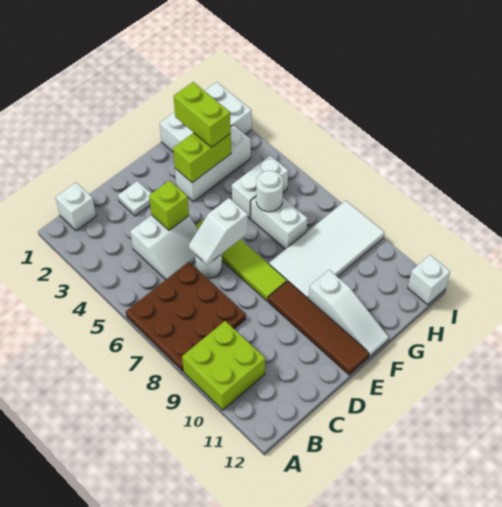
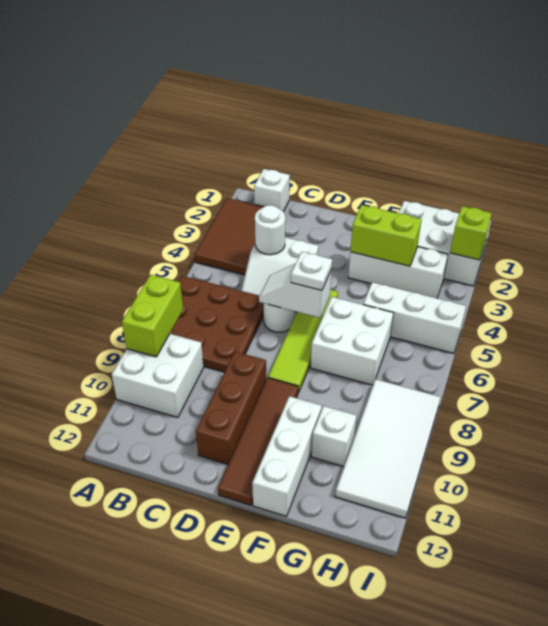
none -> brown tile A2:B4 level 1
lime brick A9:B10 level 1 -> white brick A9:B10 level 1
white plate D2 level 1 -> white plate E6 level 3
lime brick D4 level 2 -> lime brick I2 level 2
none -> brown brick D9:D11 level 1
white tile F8:I9 level 1 -> white tile H8:I11 level 1
white slope F10:F12 level 1 top 10 -> white brick F10:F12 level 1
lime brick G2:G3 level 3 -> lime brick A8:A9 level 2
white brick G5:H5 level 1 -> white brick G5:I5 level 1
white brick G6:G7 level 1 -> white brick F6:G7 level 1
white round brick G6 level 2 -> white round brick C4 level 2
white brick I12 level 1 -> white brick G10 level 1

